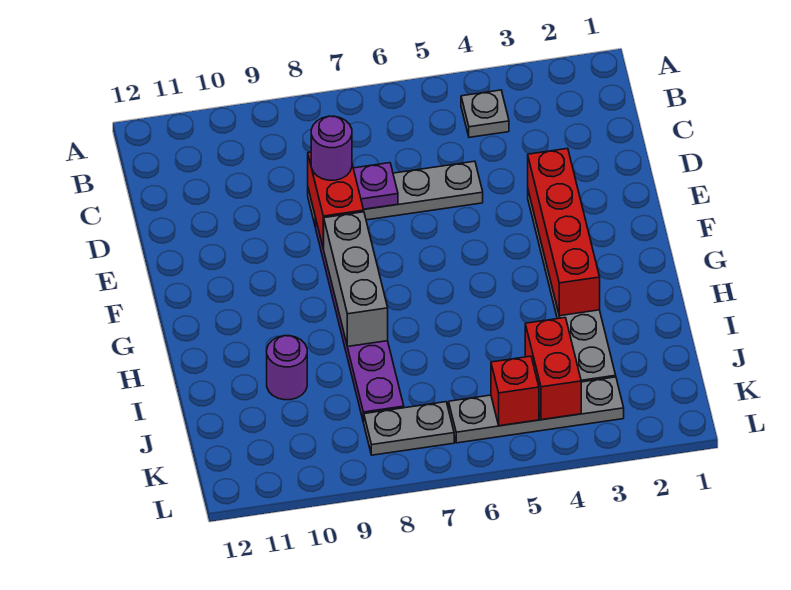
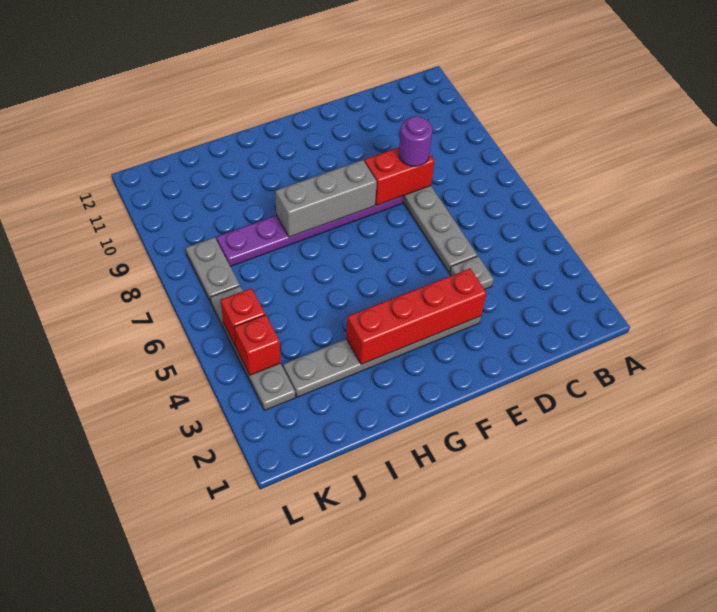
grey plate B4 level 1 -> grey plate D4 level 1
purple plate D7 level 2 -> none
purple round brick I10 level 1 -> none
red brick J4:K4 level 2 -> red brick K4 level 2

